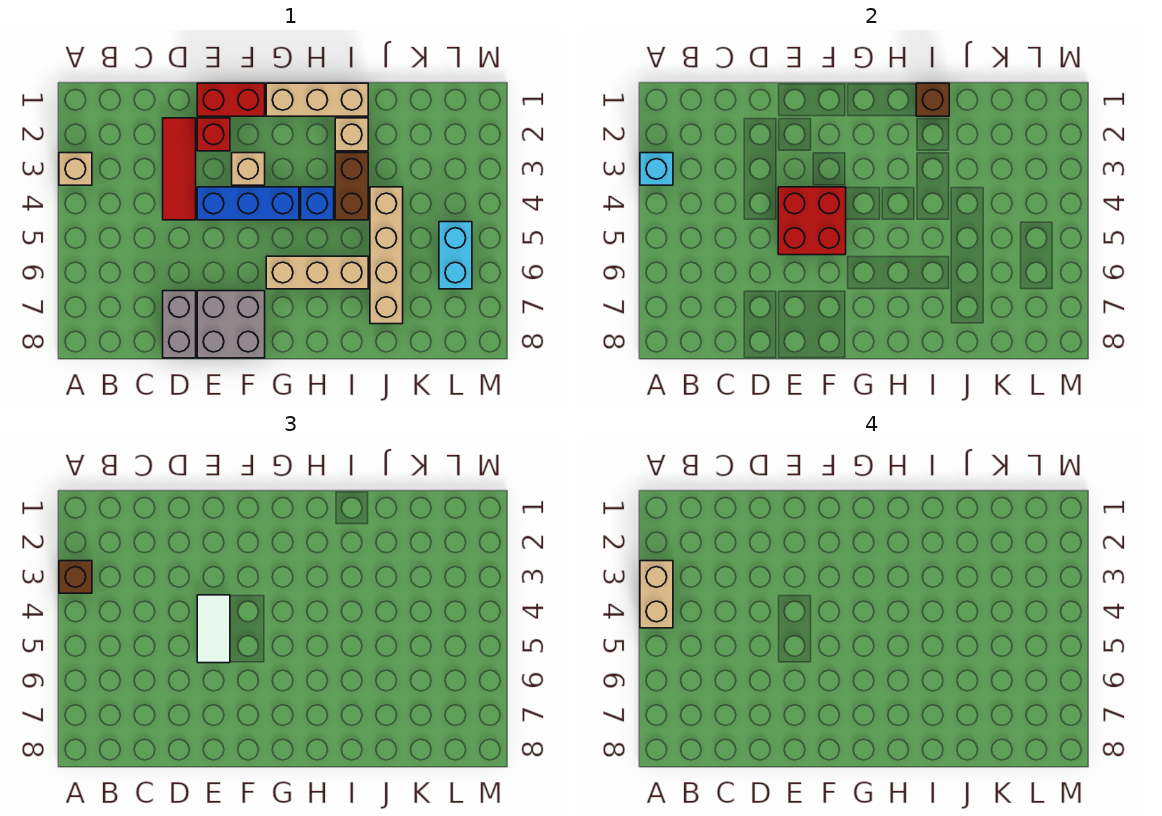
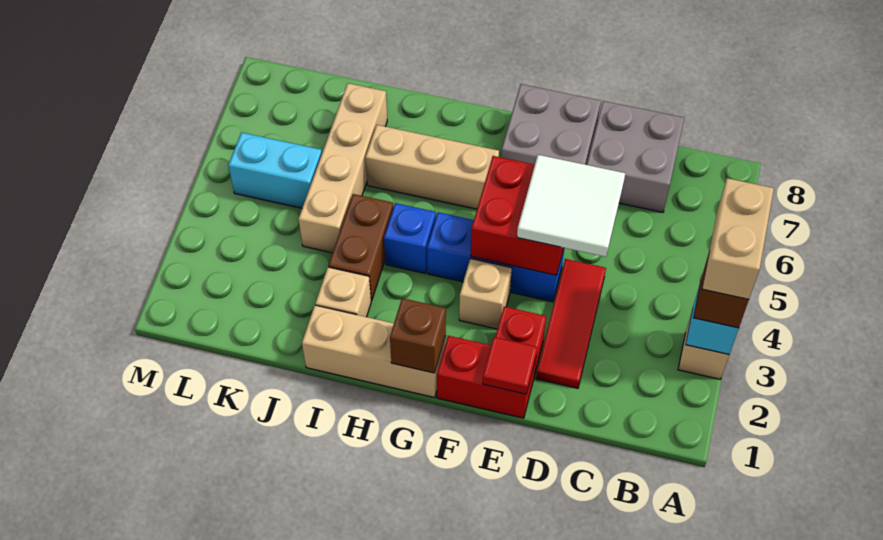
grey brick D7:D8 level 1 -> grey brick C7:D8 level 1
none -> red tile E1 level 2
white tile E4:E5 level 3 -> white tile D4:E5 level 3
brown brick I1 level 2 -> brown brick G1 level 2
cyan brick L5:L6 level 1 -> cyan brick K5:L5 level 1

